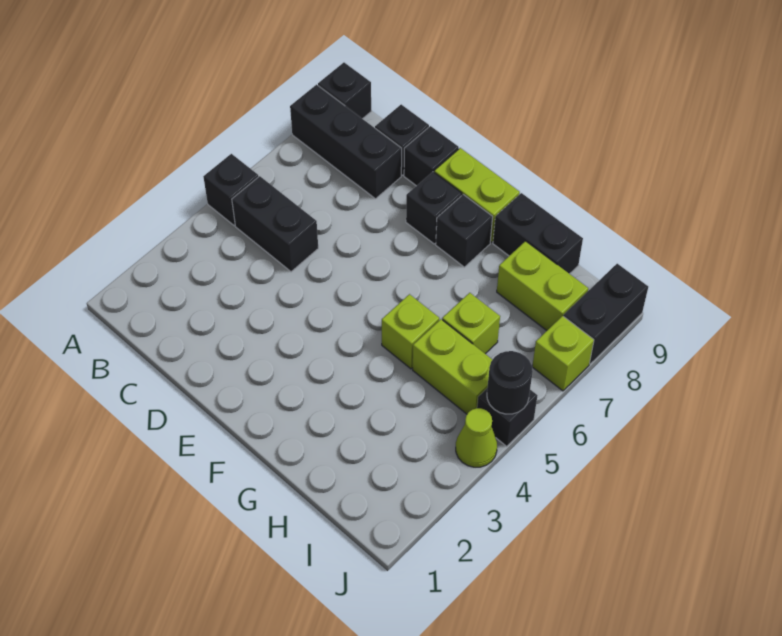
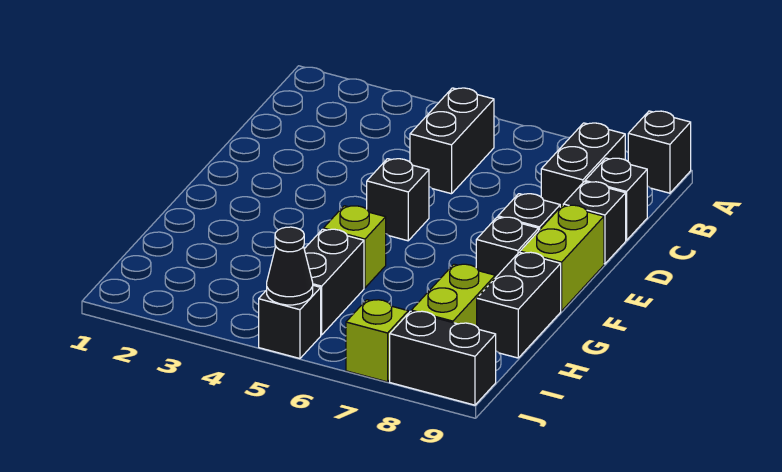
black brick A5 level 1 -> black brick E5 level 1
black brick A8:C8 level 1 -> black brick B8:C8 level 1
lime brick H5:I5 level 1 -> black brick H5:I5 level 1
lime brick H6 level 1 -> none
lime cone J4 level 1 -> none
black round brick J5 level 2 -> black cone J5 level 2

